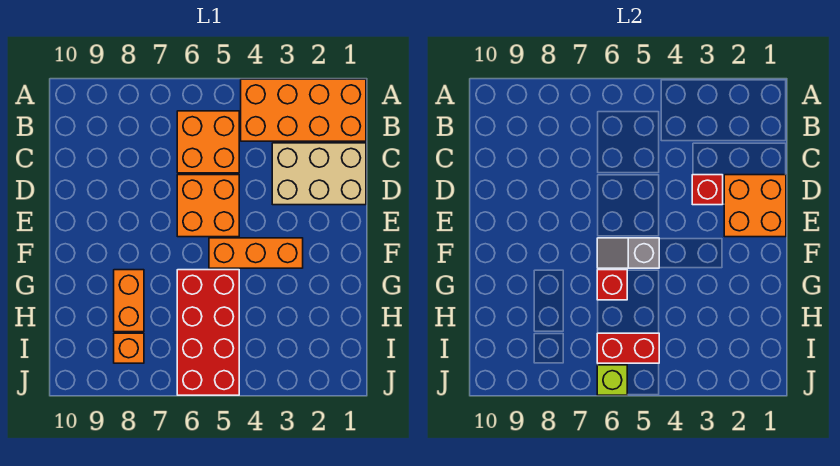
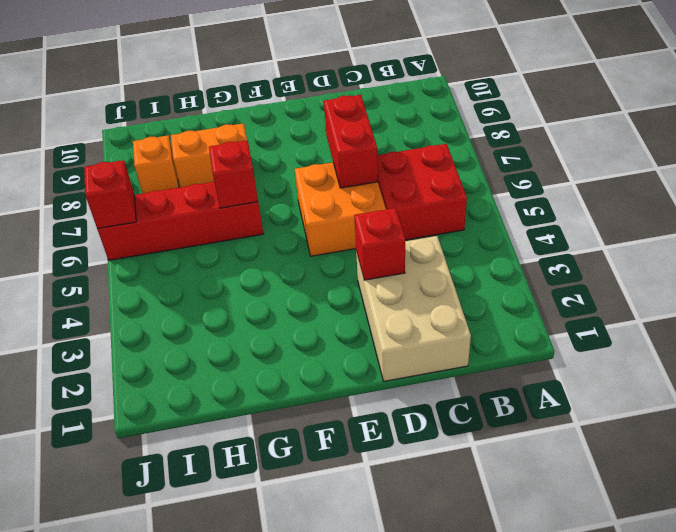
orange brick A1:B4 level 1 -> none
orange brick B5:C6 level 1 -> red brick B5:C6 level 1
orange brick D1:E2 level 2 -> none
orange brick F3:F5 level 1 -> none
grey slope F5:F6 level 2 top 5 -> none
red brick G5:J6 level 1 -> red brick G6:J6 level 1
red brick I5:I6 level 2 -> red brick D6:D7 level 2
lime brick J6 level 2 -> red brick J6 level 2

